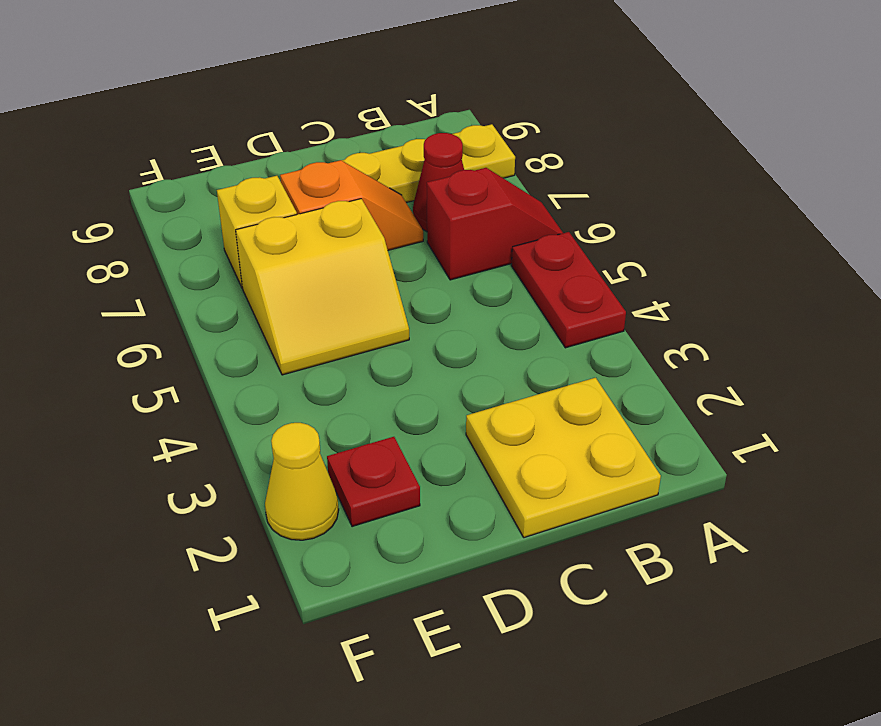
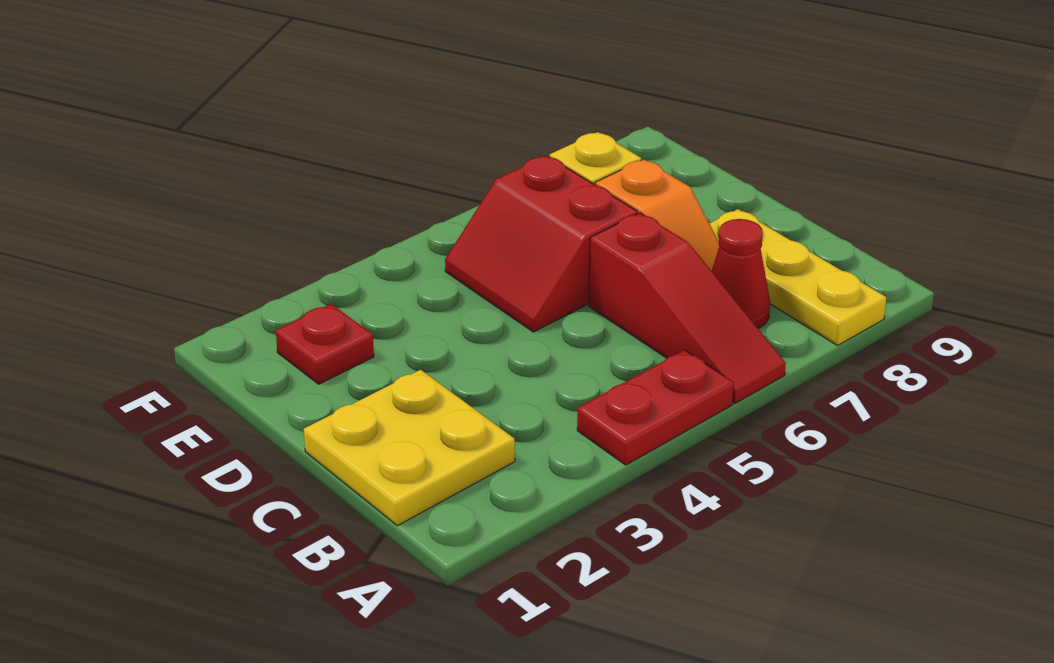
red slope A6:B6 level 1 top B -> red slope A6:C6 level 1 top C
yellow slope D5:E6 level 1 top 6 -> red slope D5:E6 level 1 top 6
yellow cone F2 level 1 -> none

